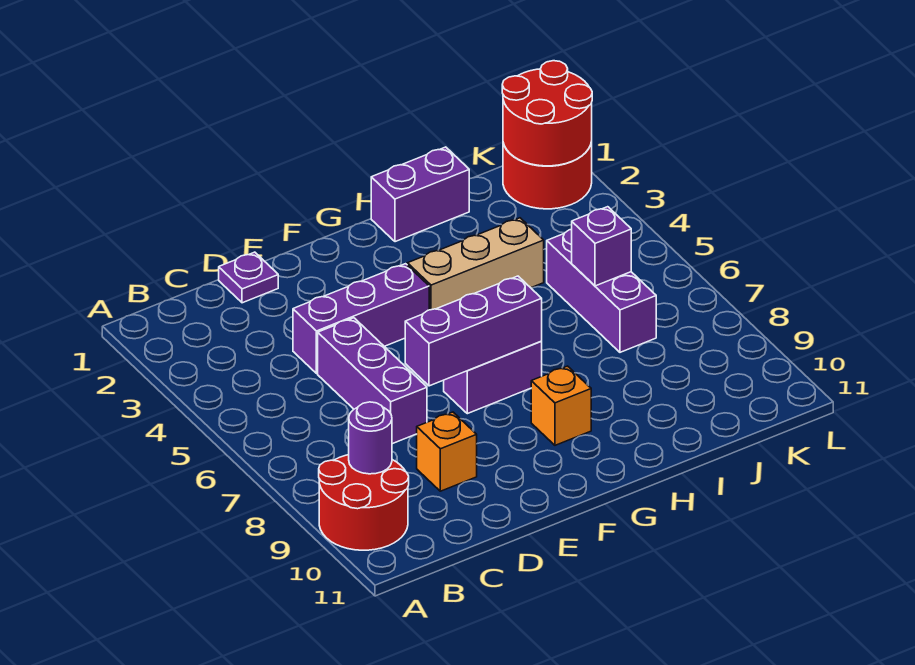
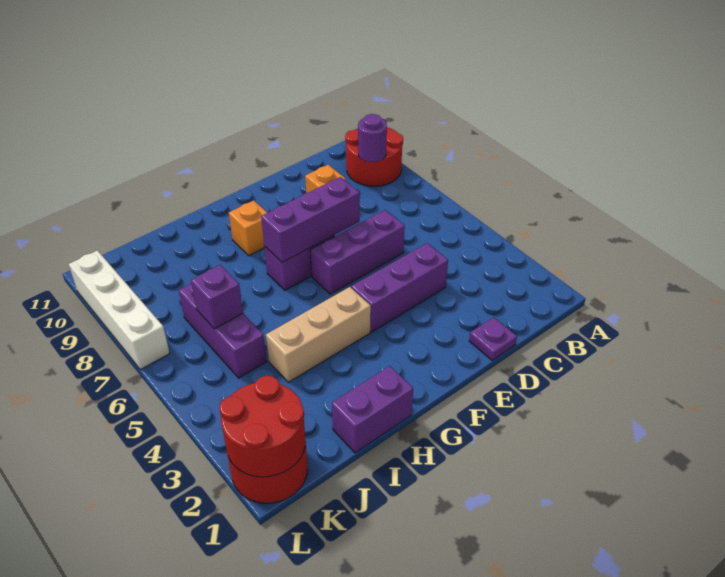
purple brick D5:D7 level 1 -> purple brick D6:F6 level 1
none -> white brick L7:L10 level 1

